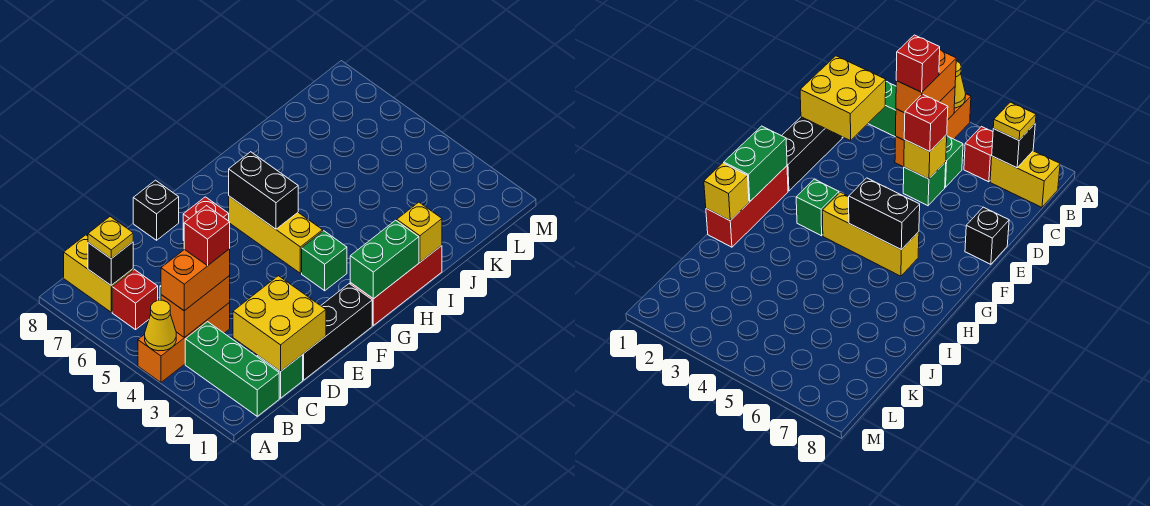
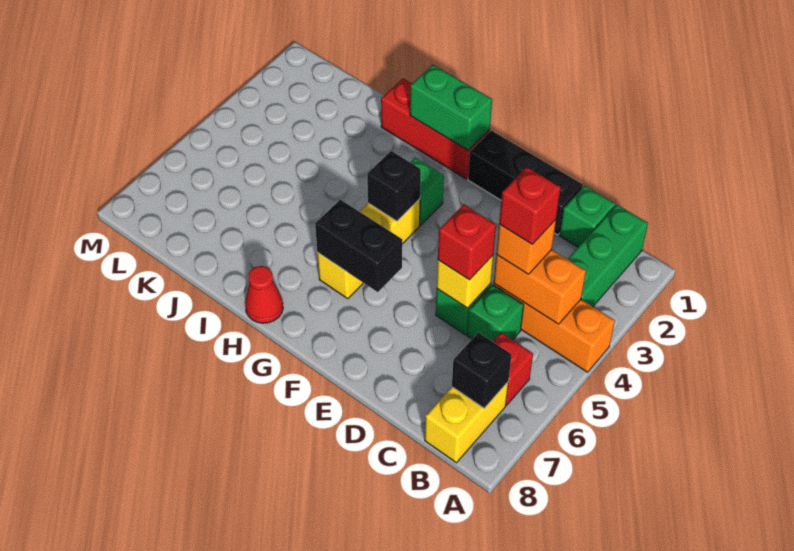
yellow cone A4 level 2 -> none
orange brick B4:C4 level 3 -> orange brick C4 level 3
yellow plate B7 level 3 -> none
yellow brick C1:D2 level 2 -> none
black brick E8 level 1 -> black brick G4 level 2
black brick G5:G6 level 2 -> black brick F6:G6 level 2
none -> red cone H8 level 1
yellow brick I1 level 2 -> none

